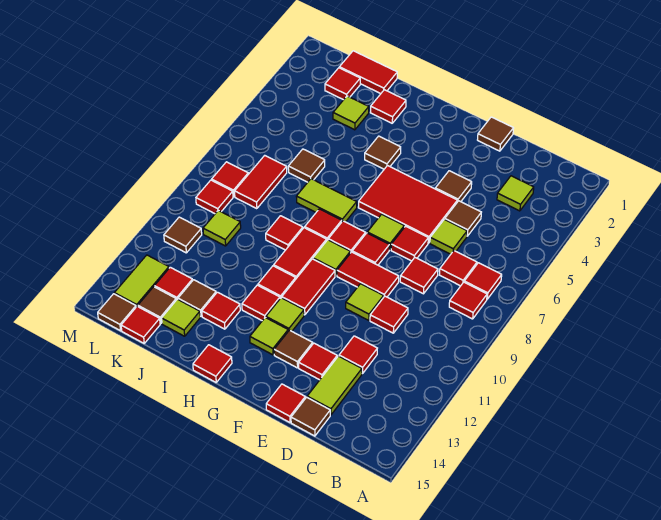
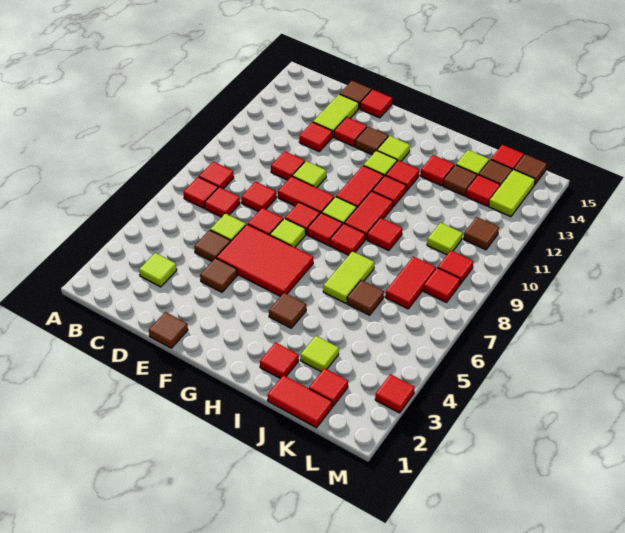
lime tile H7:I7 level 1 -> lime tile I6:I7 level 1
red tile H15 level 1 -> red tile M3 level 1

